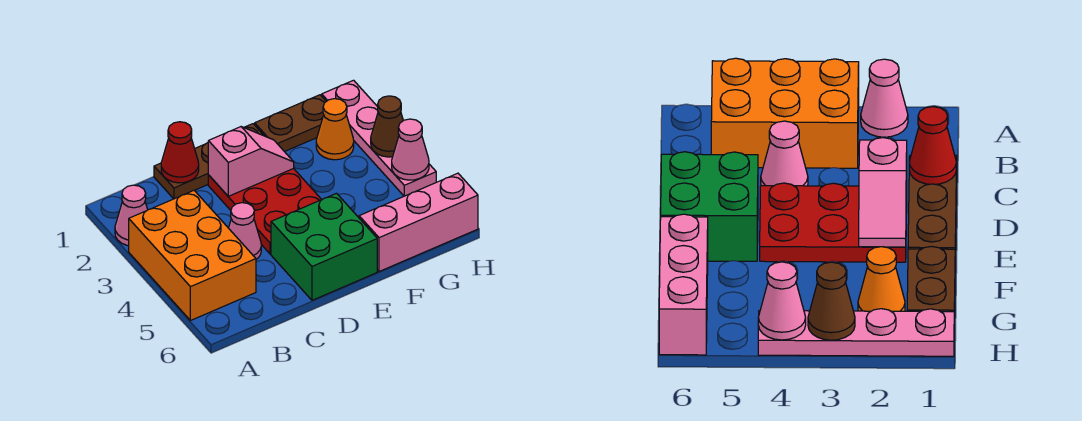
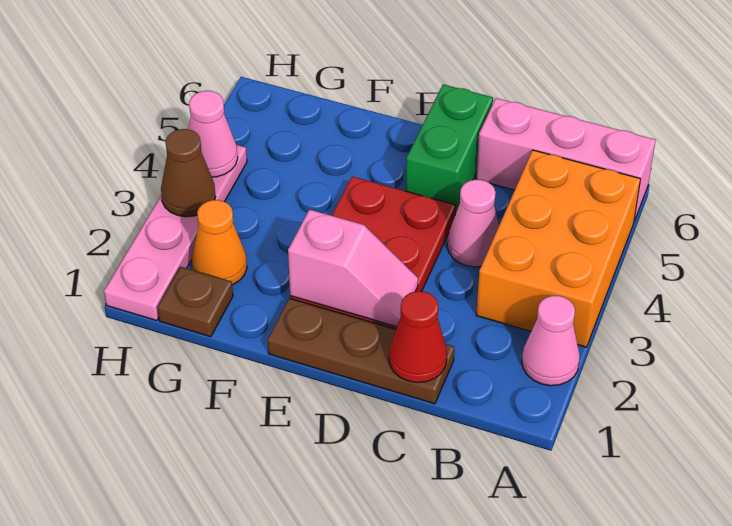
pink slope D2:E2 level 2 top D -> pink slope D2:E2 level 2 top E
green brick D5:E6 level 1 -> green brick D5:D6 level 1
brown plate F1:G1 level 1 -> brown plate G1 level 1
pink brick F6:H6 level 1 -> pink brick A6:C6 level 1

